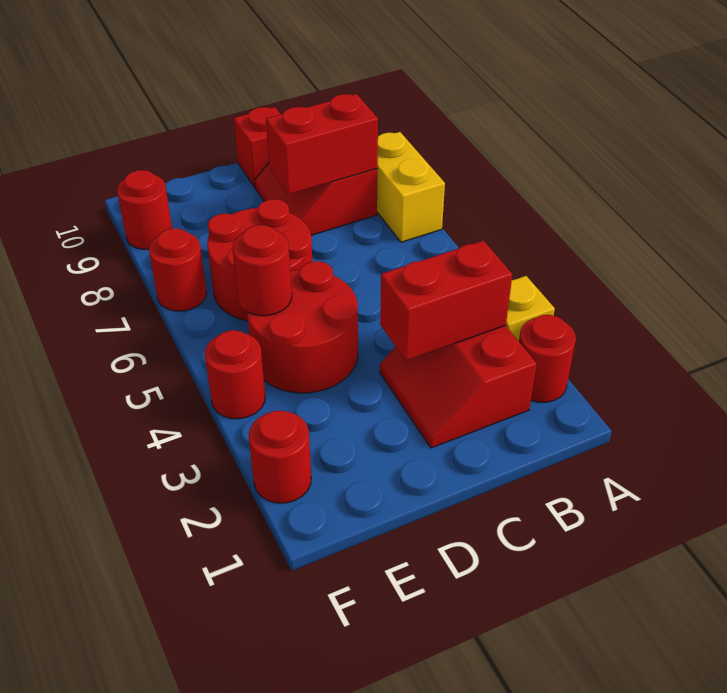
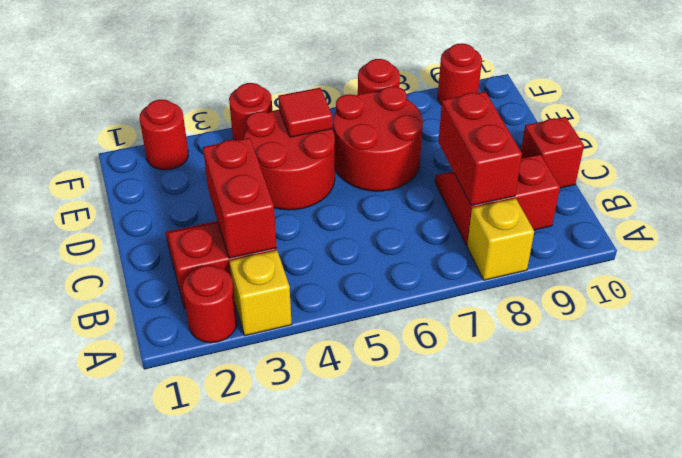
yellow brick A7:A8 level 1 -> yellow brick A8 level 1
red round brick E5 level 2 -> red tile E5 level 2

